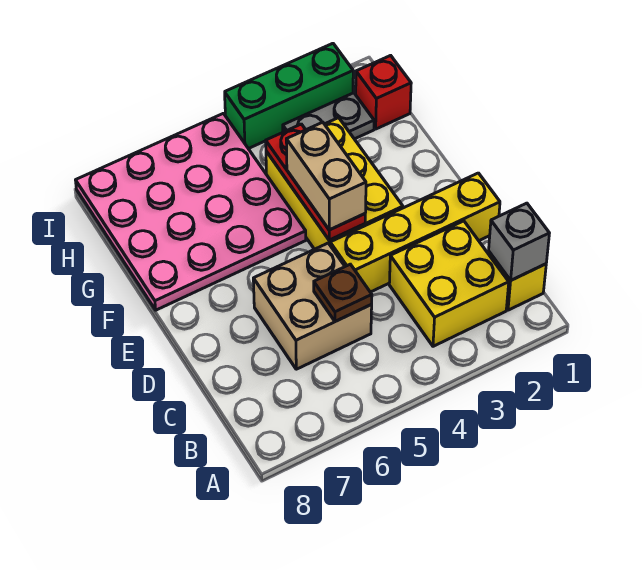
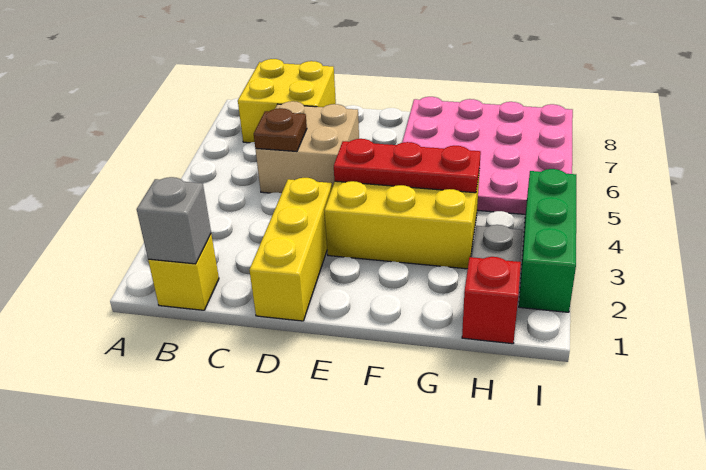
yellow brick B2:C3 level 1 -> yellow brick B7:C8 level 1
yellow brick D1:D4 level 1 -> yellow brick D1:D3 level 1
tan brick E4:F4 level 3 -> none

